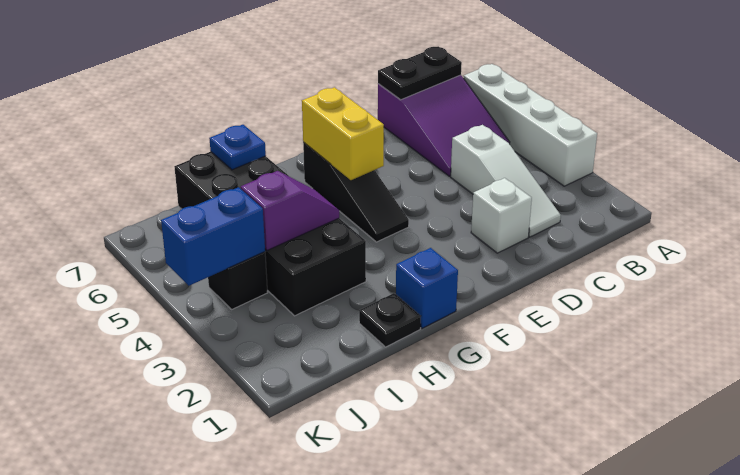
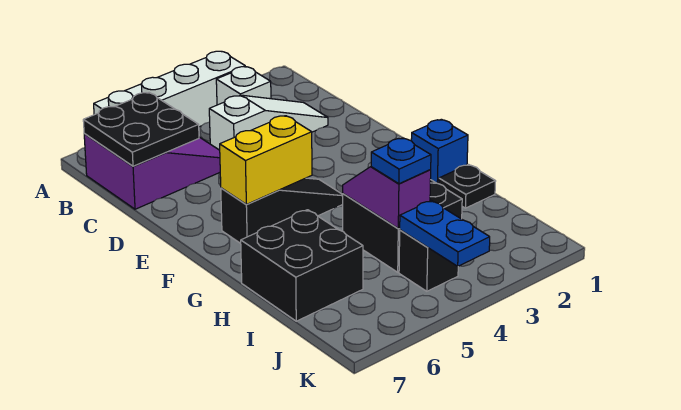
black plate B7:C7 level 2 -> black plate B6:C7 level 2
white brick D2 level 1 -> white brick B3 level 1
blue plate H7 level 2 -> blue plate I4 level 3
blue brick J4:K4 level 2 -> blue plate J4:K4 level 2

